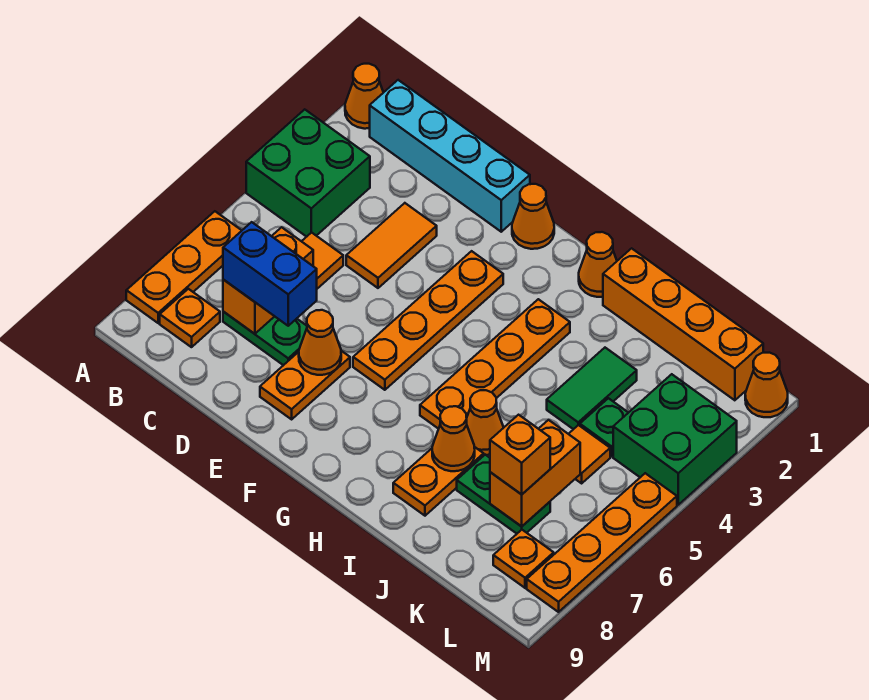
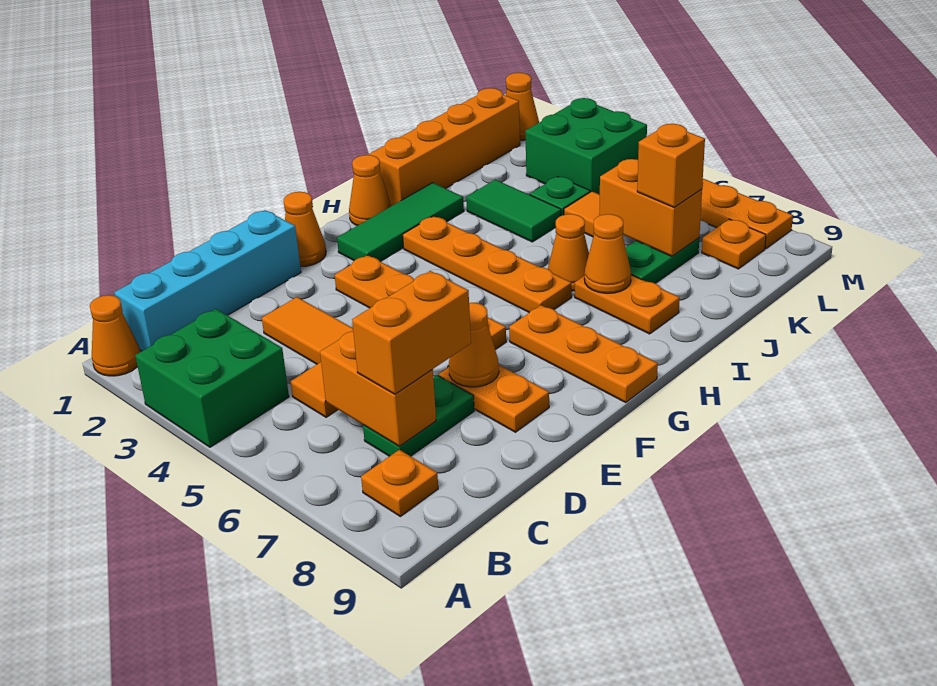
orange plate A6:A8 level 1 -> orange plate G7:G9 level 1
blue brick C7:D7 level 3 -> orange brick C7:D7 level 3
none -> green tile G2:I2 level 1

